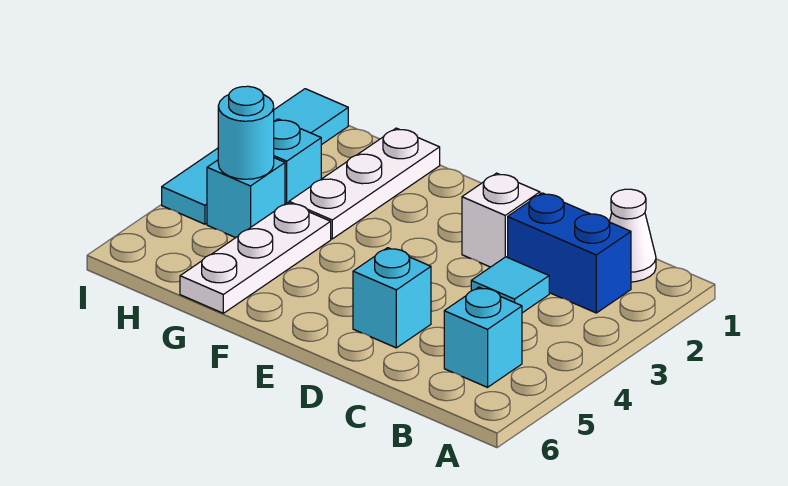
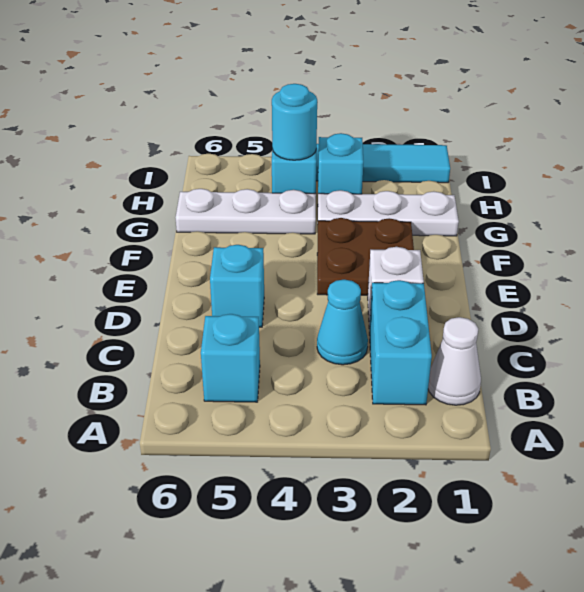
blue brick B2:C2 level 1 -> cyan brick B2:C2 level 1
cyan tile C3 level 1 -> cyan cone C3 level 1
none -> brown plate E2:F3 level 1

